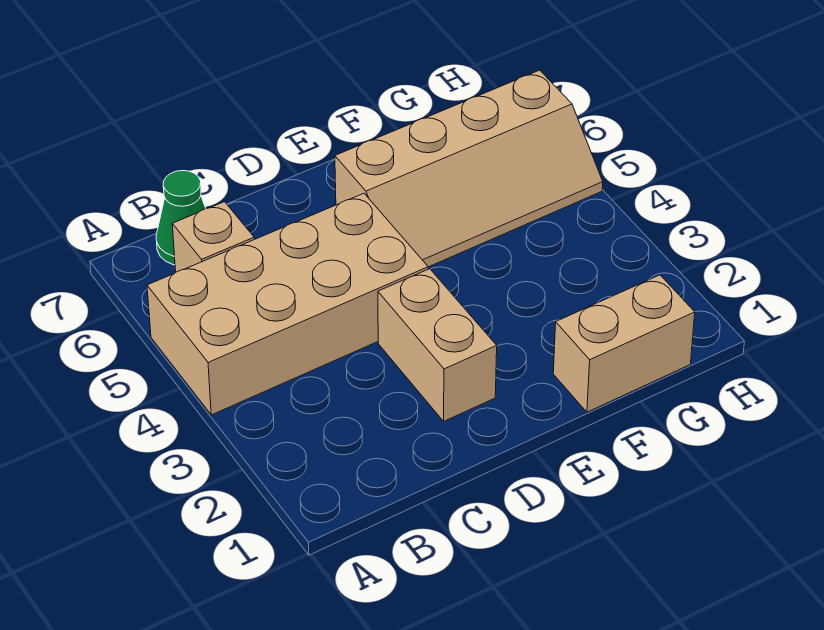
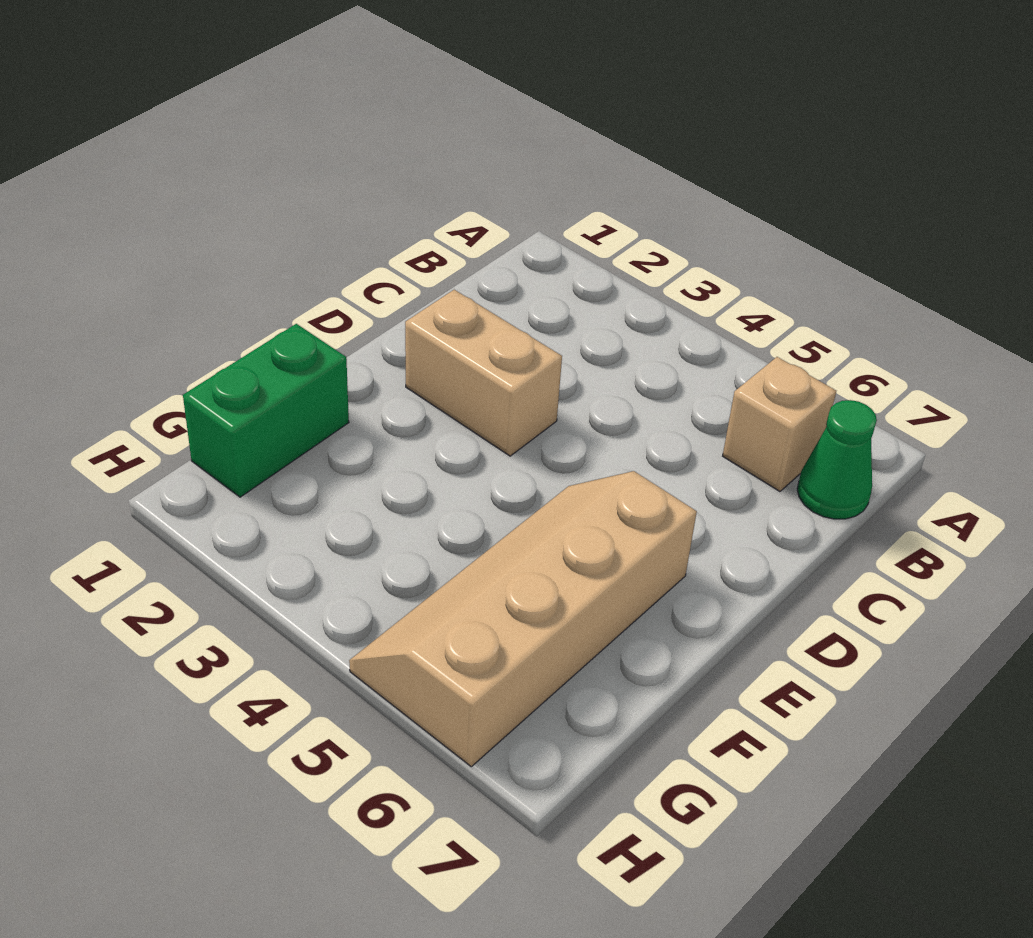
tan brick A4:D5 level 1 -> none
tan brick F1:G1 level 1 -> green brick F1:G1 level 1

